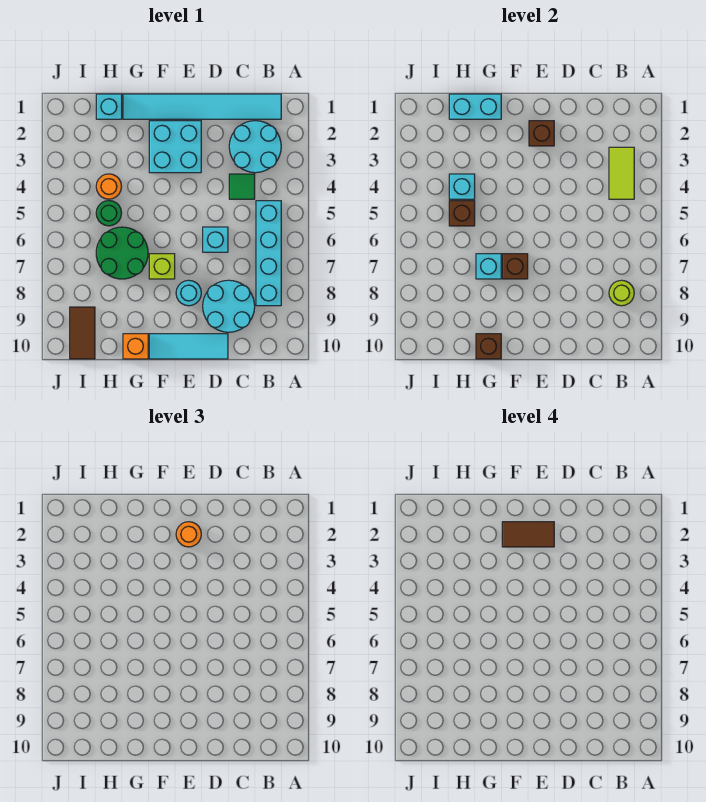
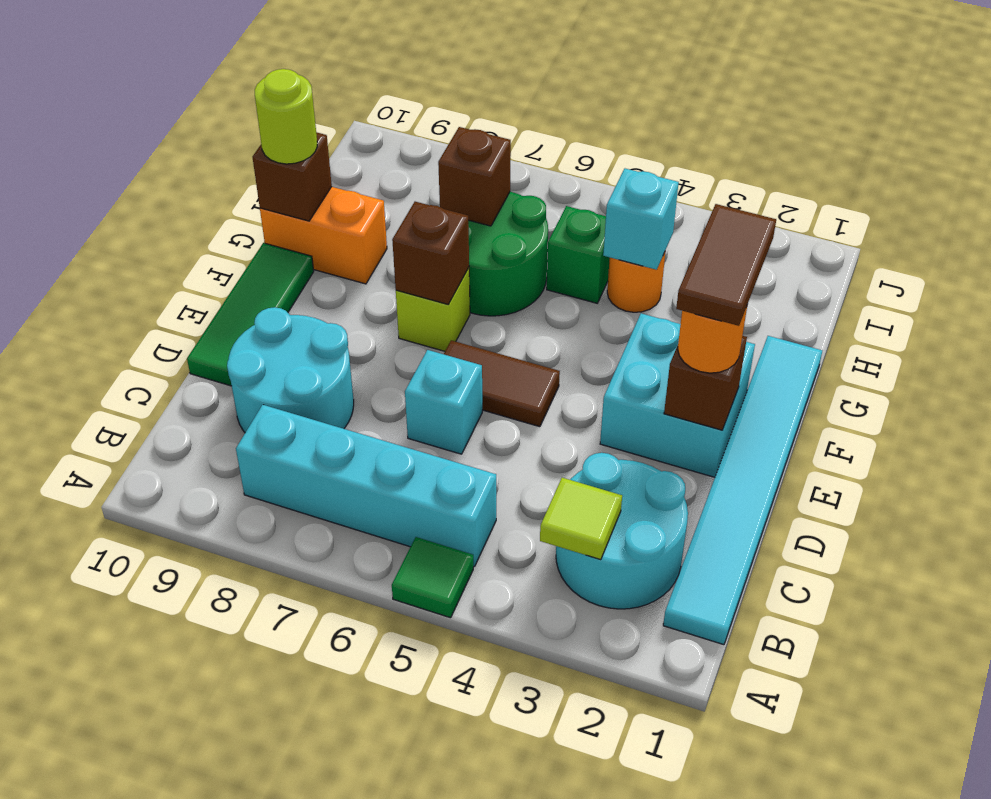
lime tile B3:B4 level 2 -> lime tile B3 level 2
lime round brick B8 level 2 -> lime round brick G10 level 3
green tile C4 level 1 -> green tile A5 level 1
cyan tile D10:F10 level 1 -> green tile D10:F10 level 1
cyan round brick E8 level 1 -> none
cyan brick G1:H1 level 2 -> none
cyan brick G7 level 2 -> none
orange brick G10 level 1 -> orange brick G9:G10 level 1
cyan brick H1 level 1 -> none
green round brick H5 level 1 -> green brick H5 level 1
brown brick H5 level 2 -> brown brick H7 level 2
brown tile I9:I10 level 1 -> brown tile E5:E6 level 1

